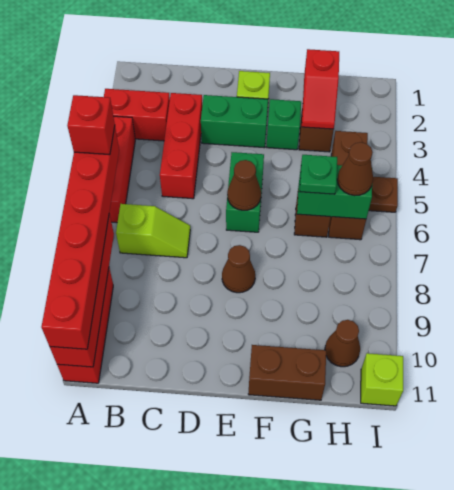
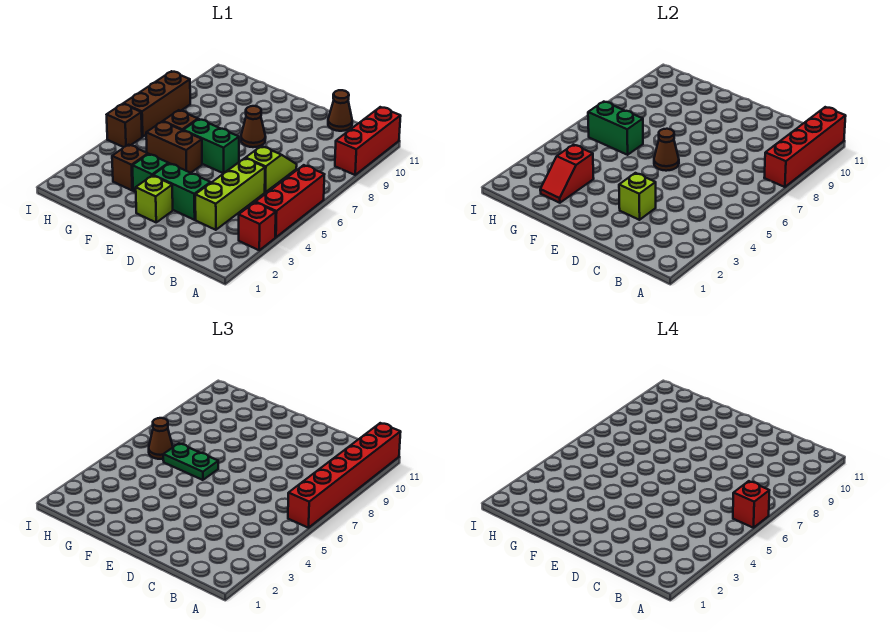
red brick A3:B3 level 1 -> red brick A3 level 1
lime slope B7:C7 level 1 top B -> lime slope C6:C7 level 1 top 6
red brick C3:C5 level 1 -> lime brick C3:C5 level 1
green brick E5:E6 level 1 -> green brick E6:F6 level 1
brown brick F11:G11 level 1 -> brown brick F5:G5 level 1
red slope G2:G3 level 2 top 2 -> red slope G2:G3 level 2 top 3
green plate G6 level 3 -> green plate F6:G6 level 3
brown brick H4:H6 level 1 -> brown brick I6:I8 level 1
brown cone H10 level 1 -> brown cone C11 level 1
brown plate I5 level 1 -> brown brick I5 level 1
lime brick I11 level 1 -> lime brick D3 level 2

